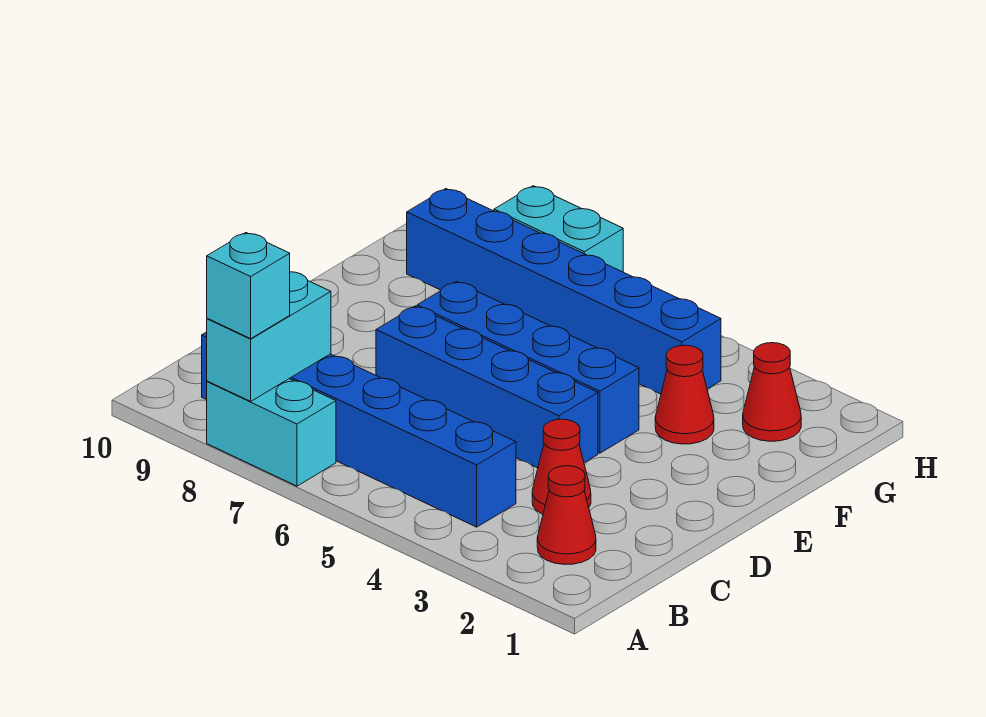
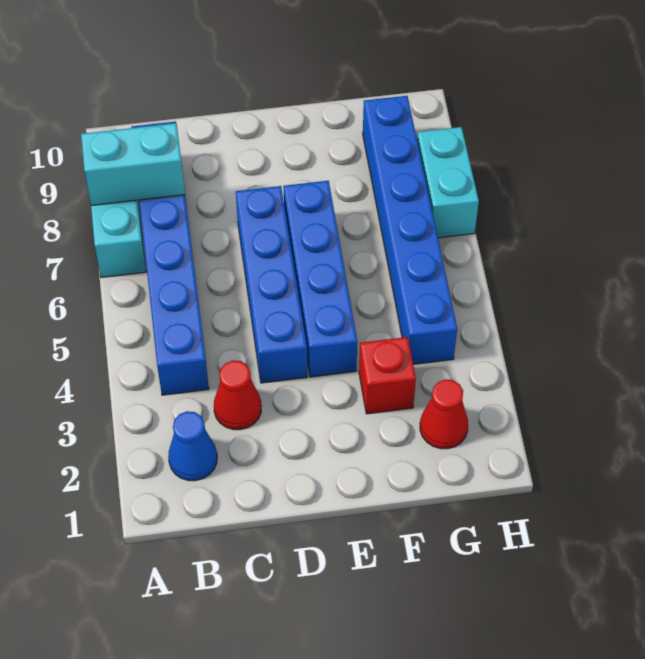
cyan brick A8 level 3 -> none
red cone B2 level 1 -> blue cone B2 level 1
red cone F3 level 1 -> red brick F3 level 1

